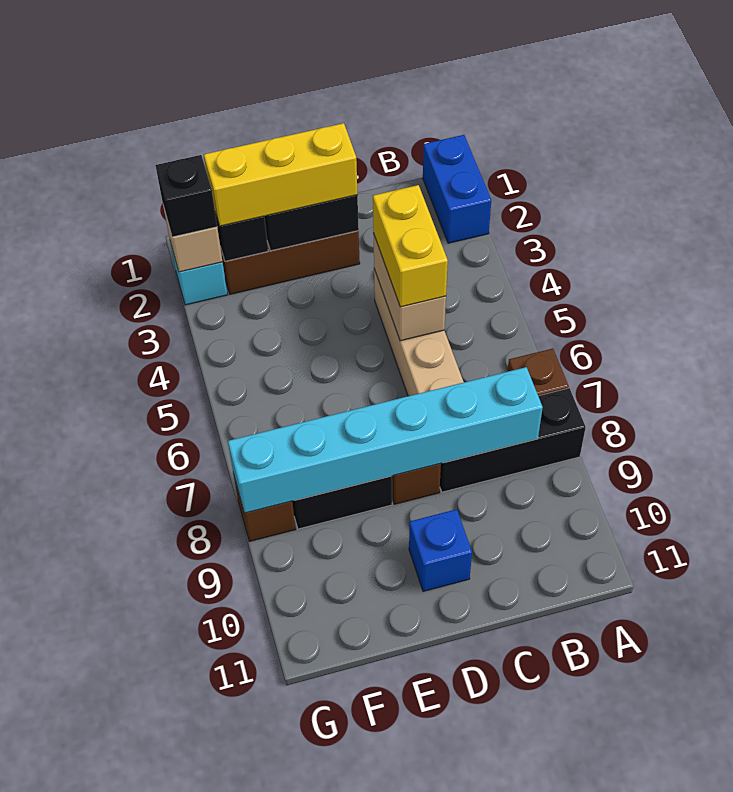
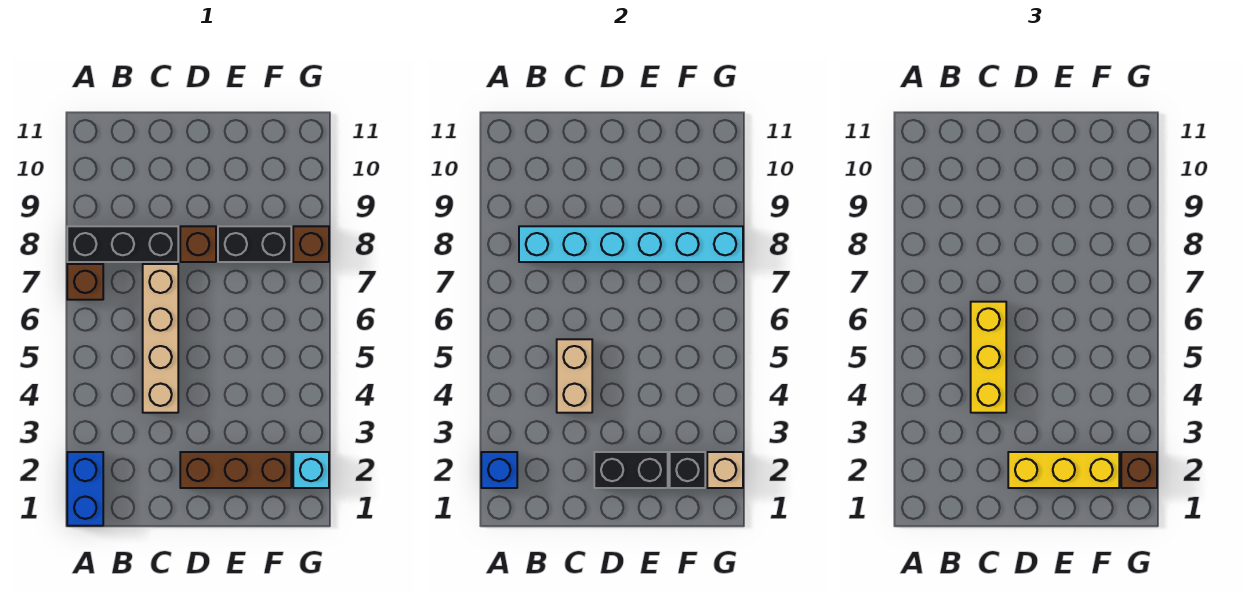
yellow brick C4:C5 level 3 -> yellow brick C4:C6 level 3
blue brick D10 level 1 -> blue brick A2 level 2
black brick G2 level 3 -> brown brick G2 level 3

